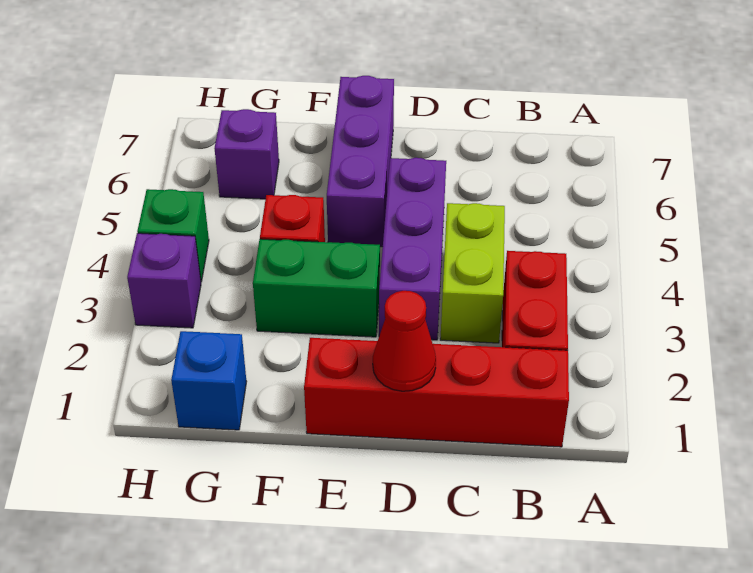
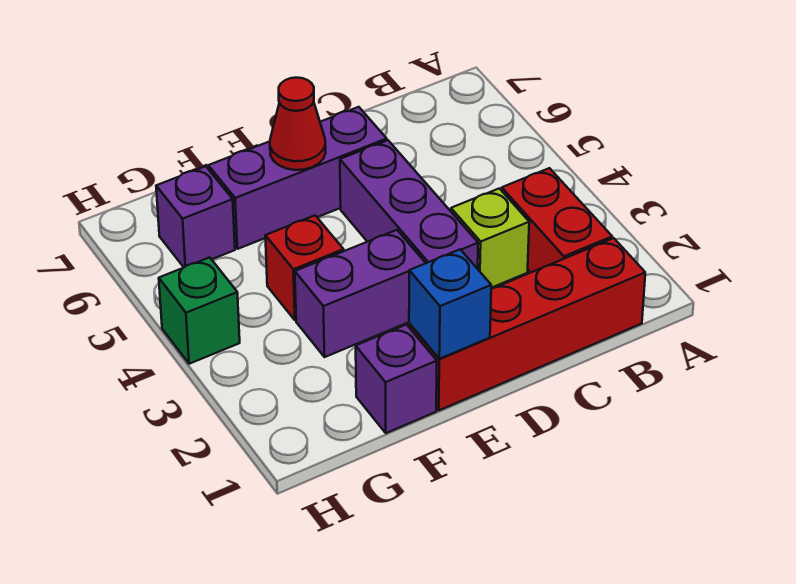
lime brick C3:C4 level 1 -> lime brick C3 level 1
red cone D1 level 2 -> red cone E6 level 2
green brick E3:F3 level 1 -> purple brick E3:F3 level 1
purple brick E5:E7 level 1 -> purple brick D6:F6 level 1
blue brick G1 level 1 -> blue brick E1 level 2
purple brick H3 level 1 -> purple brick F1 level 1

